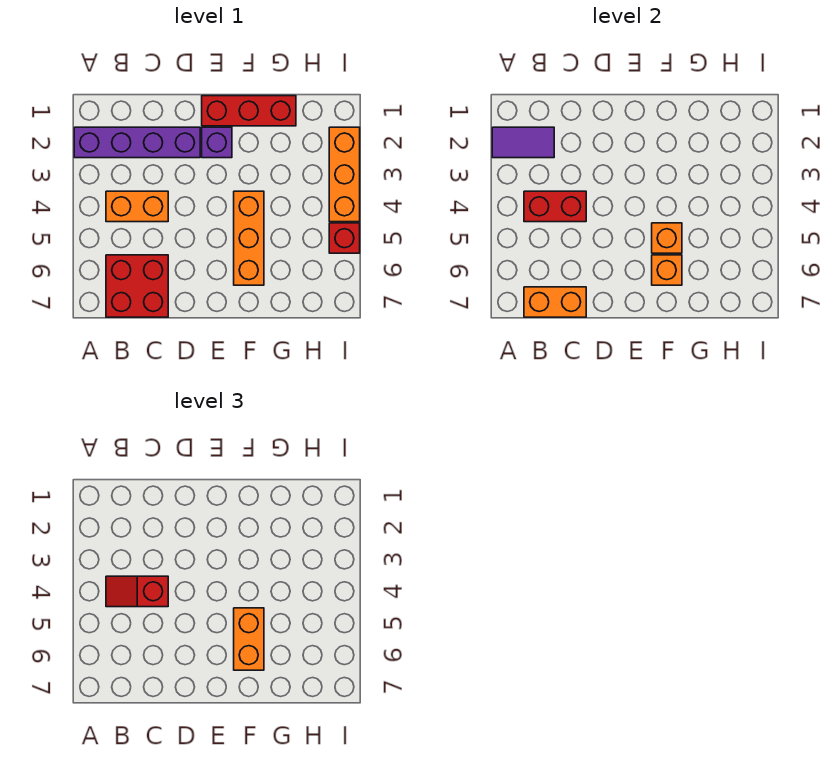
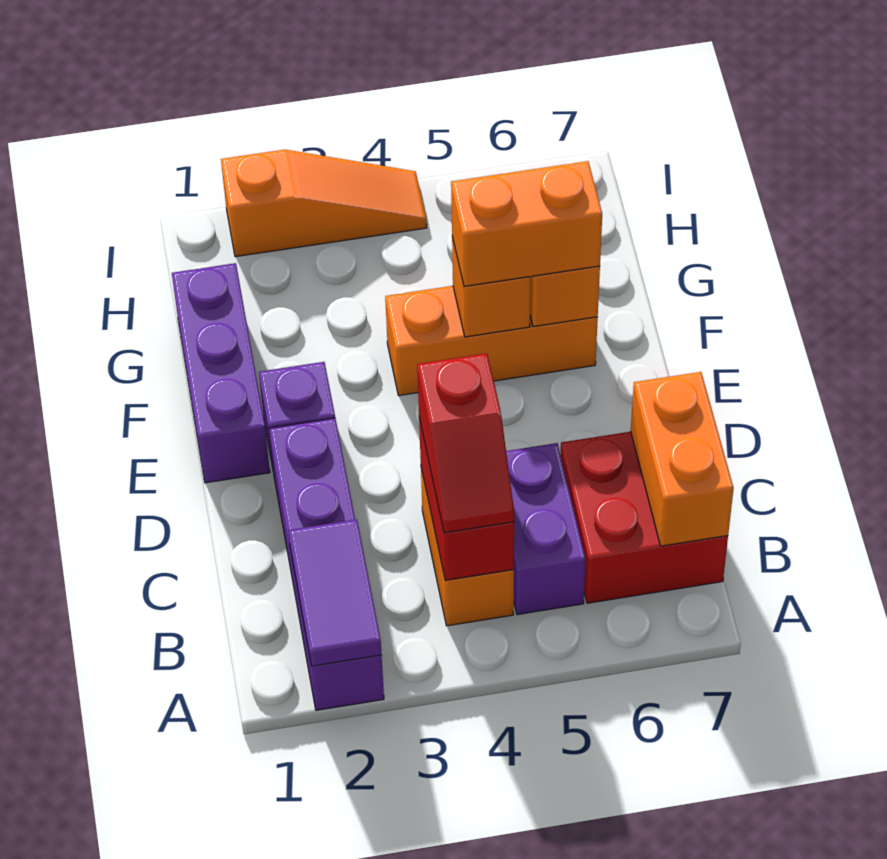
none -> purple brick B5:C5 level 1
red brick E1:G1 level 1 -> purple brick E1:G1 level 1
orange brick I2:I4 level 1 -> orange slope I2:I4 level 1 top 2
red brick I5 level 1 -> none

